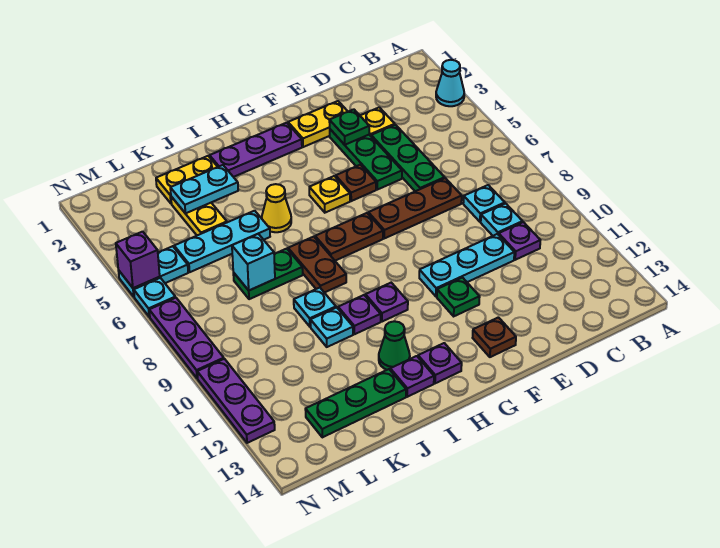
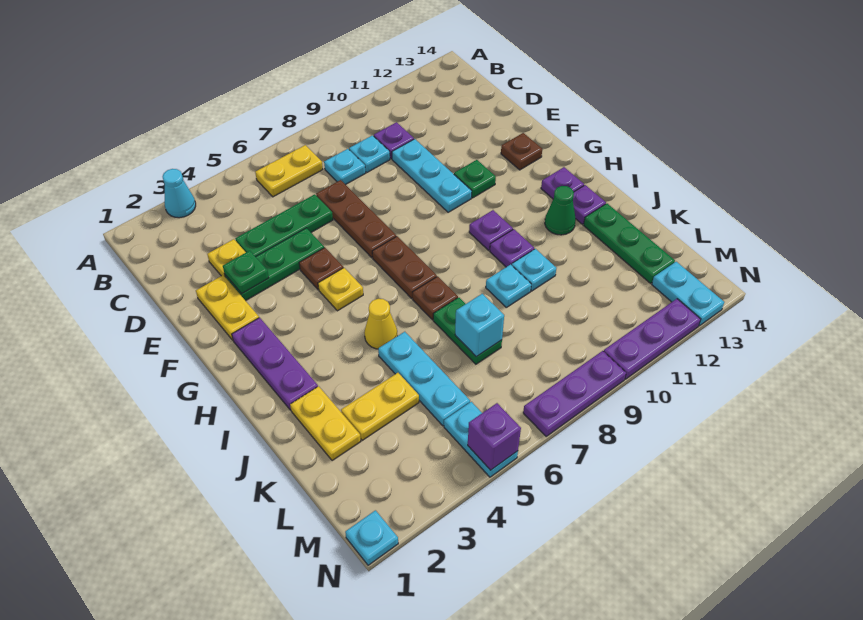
none -> yellow plate B6:B7 level 1
brown plate I7:I8 level 1 -> brown plate I7 level 1
cyan plate J3:K3 level 2 -> cyan plate M13:N13 level 1
cyan plate N6 level 1 -> cyan plate N1 level 1

